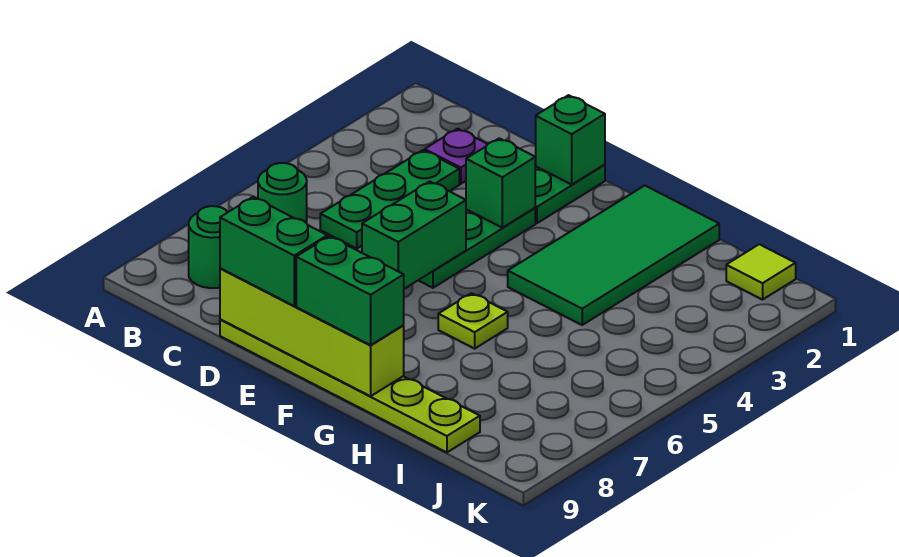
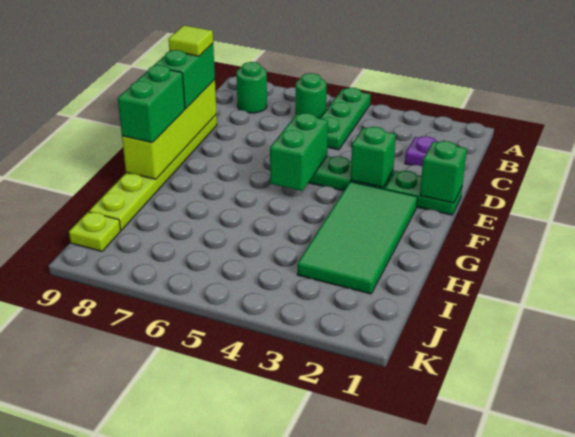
green plate C3:C5 level 1 -> green plate A5:C5 level 1
green brick E5:E6 level 2 -> green brick E5:F5 level 2
green tile G1:H4 level 1 -> green tile F2:I3 level 1
lime plate G6 level 1 -> lime plate J9 level 1
lime tile J1 level 1 -> lime tile D9 level 4

